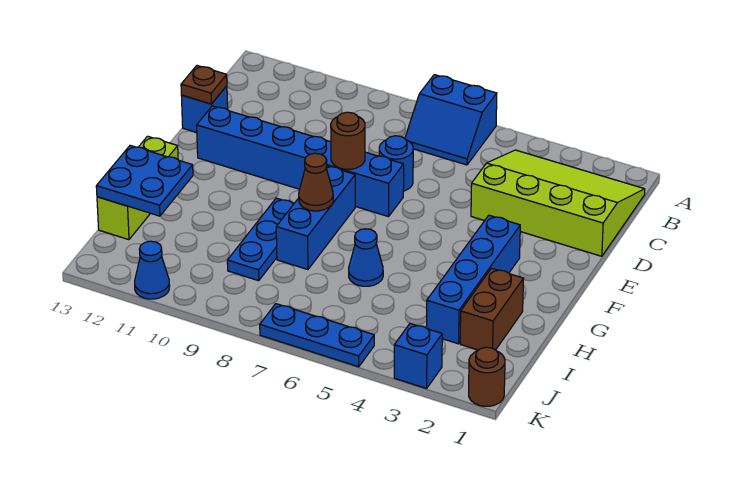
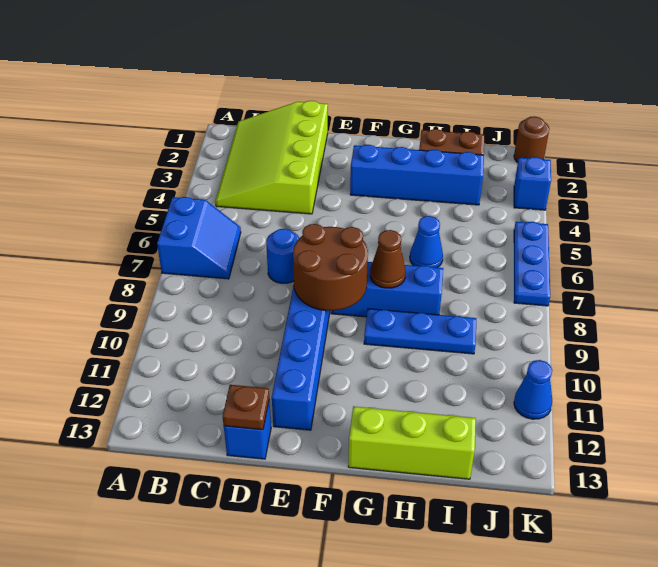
brown round brick E8 level 2 -> brown round brick E8:F9 level 2
blue plate H12:I13 level 2 -> none

